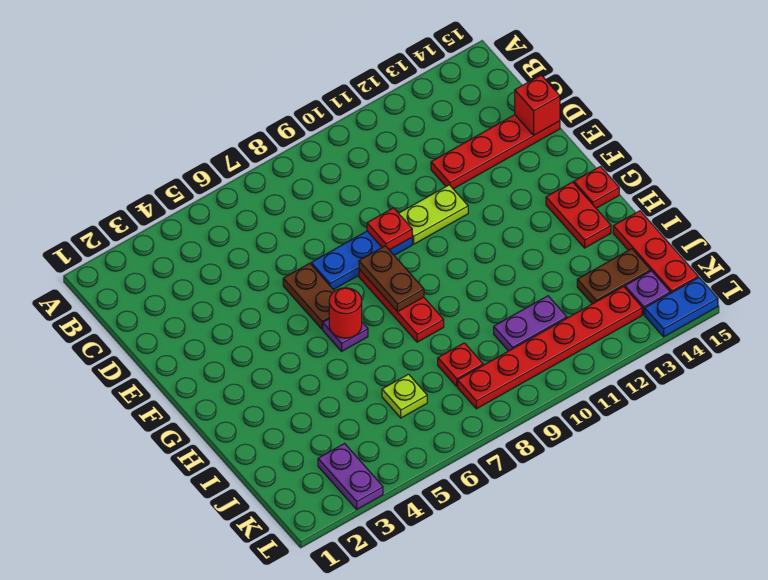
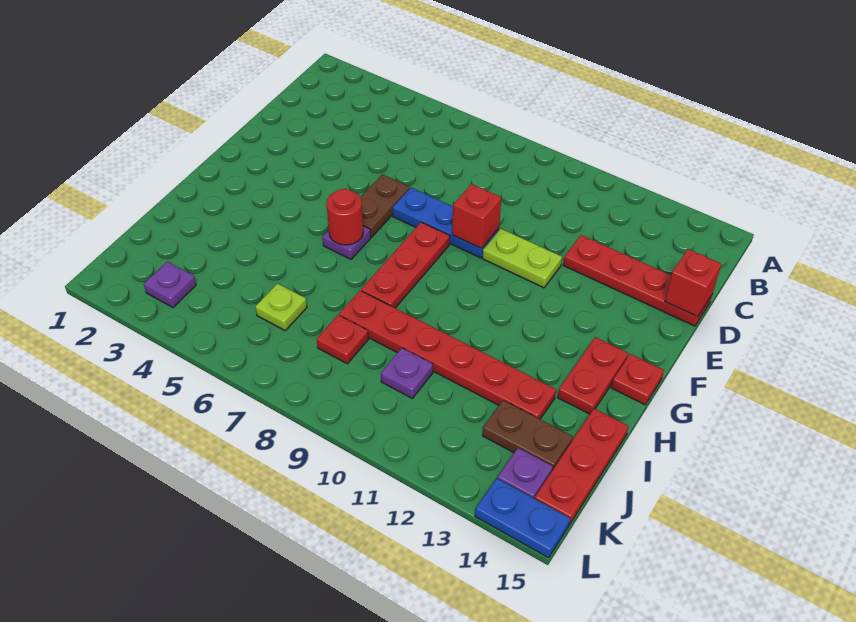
red plate E9 level 2 -> red brick E9 level 2
brown plate F8:G8 level 2 -> none
purple plate J10:J11 level 1 -> purple plate J10 level 1
purple plate K3:L3 level 1 -> purple plate K3 level 1
red plate K8:K13 level 1 -> red plate I8:I13 level 1

